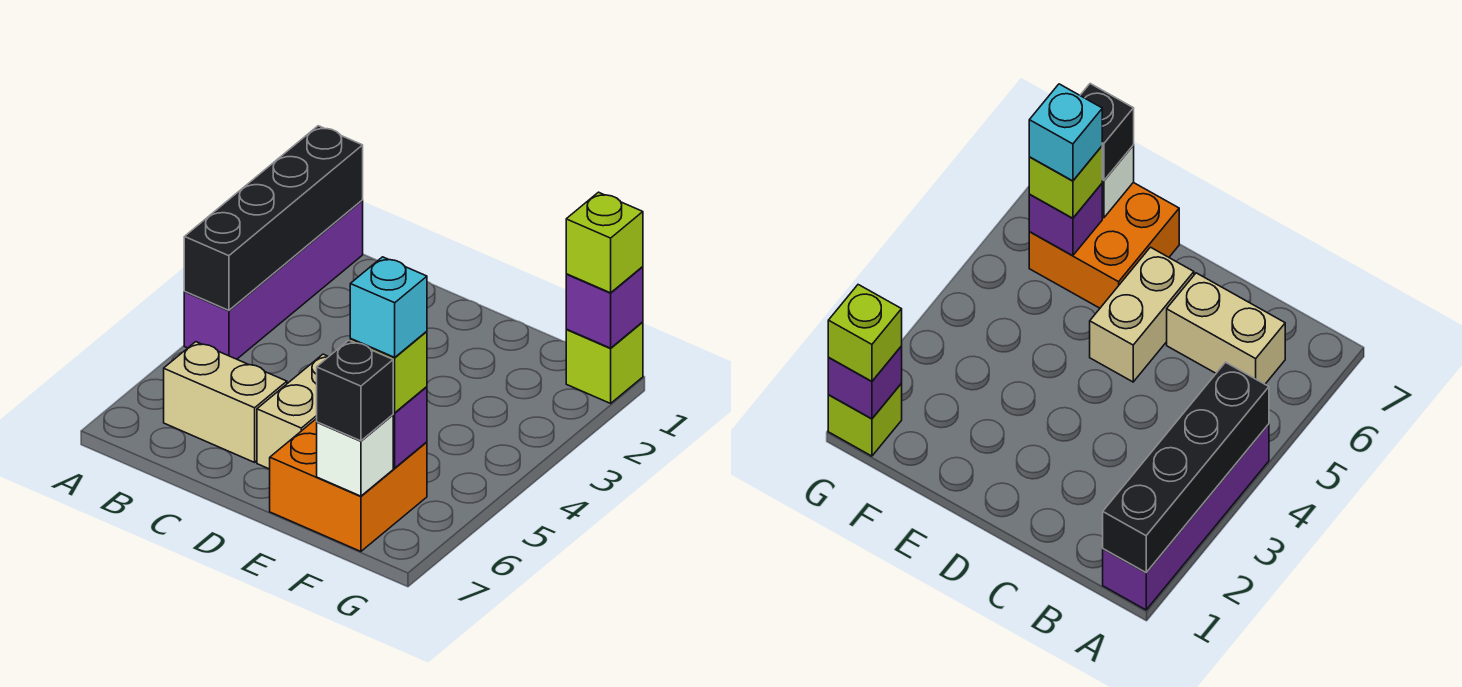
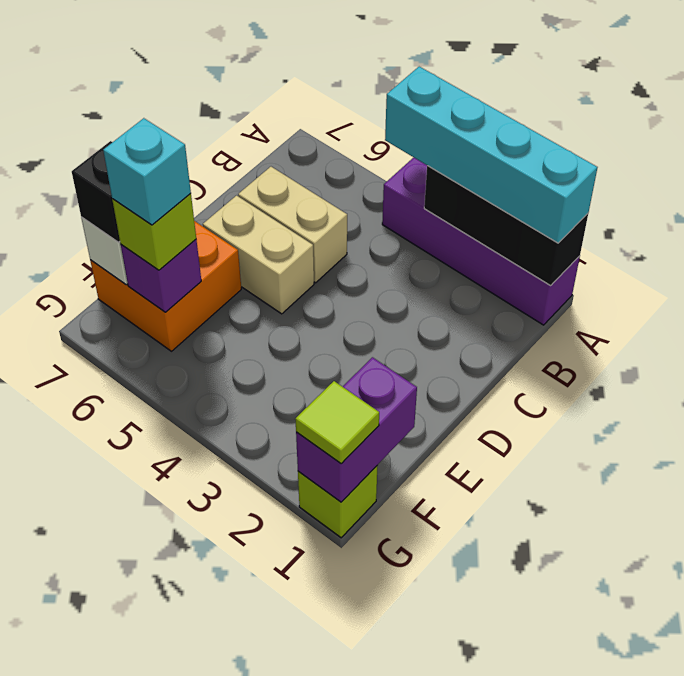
black brick A1:A4 level 2 -> black brick A1:A3 level 2
none -> cyan brick A1:A4 level 3
tan brick B6:C6 level 1 -> tan brick C5:C6 level 1
purple brick G1 level 2 -> purple brick F1:G1 level 2
lime brick G1 level 3 -> lime tile G1 level 3

